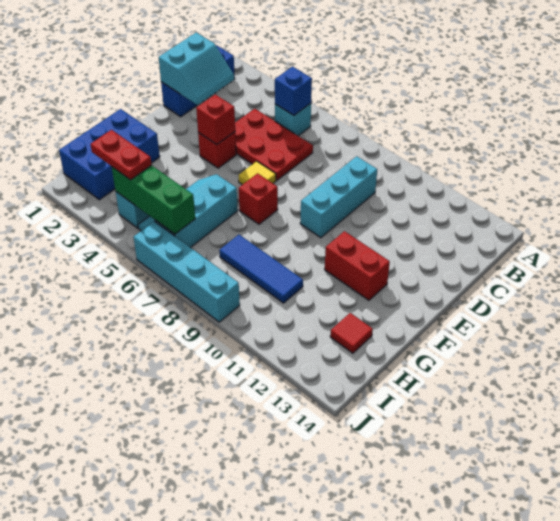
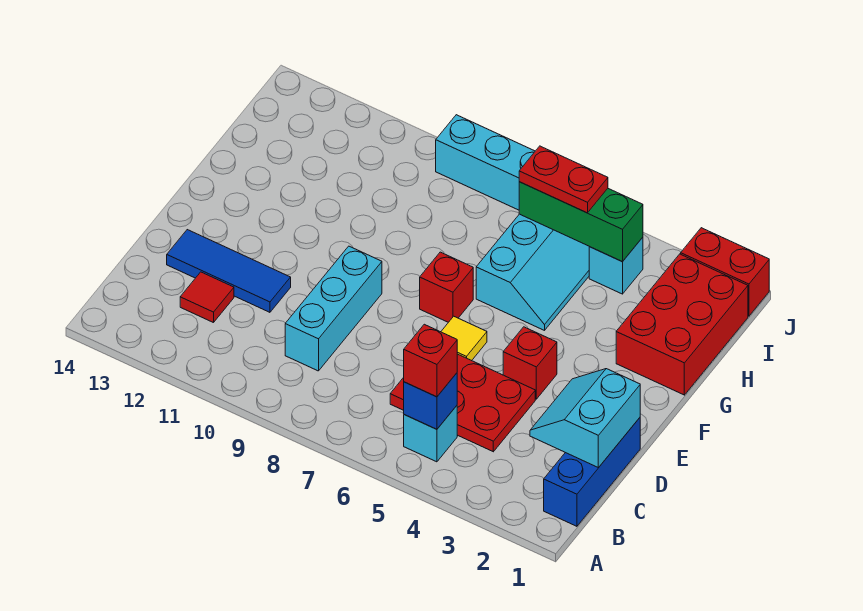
red brick E4 level 2 -> red brick B5 level 3
red brick F11:F12 level 1 -> red brick J1:J2 level 1
blue brick G1:I2 level 1 -> red brick G1:I2 level 1
blue tile H8:H10 level 1 -> blue tile D11:D13 level 1
red tile H13 level 1 -> red tile C12 level 1
red plate I3:I4 level 3 -> red plate I5:I6 level 3

